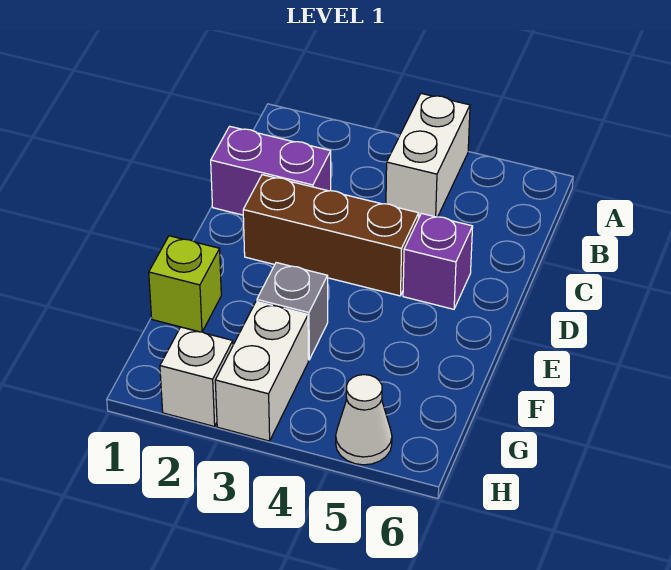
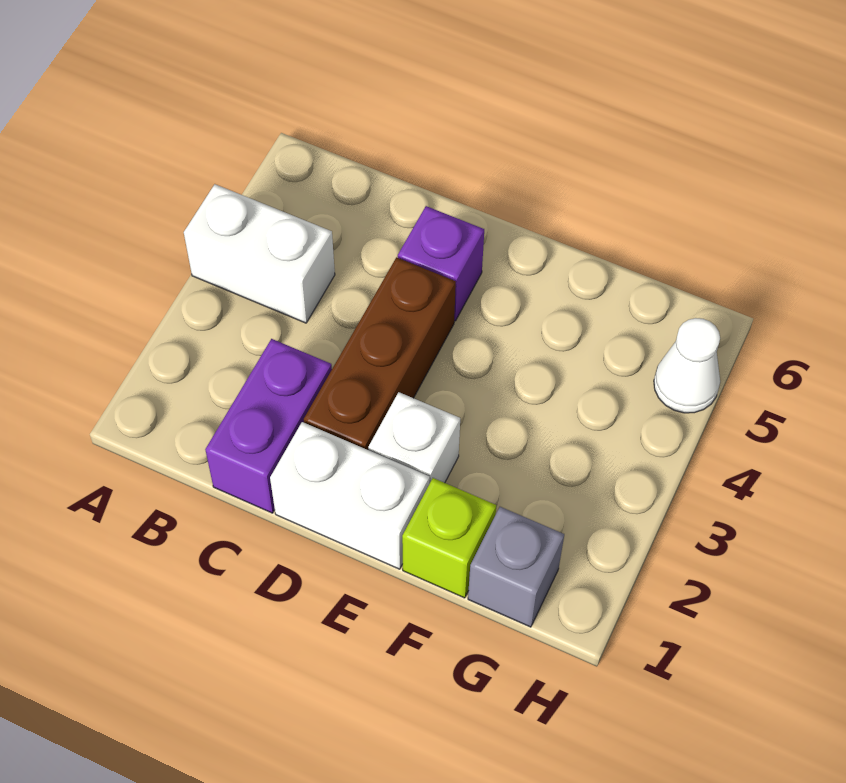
grey brick F3 level 1 -> grey brick G1 level 1
white brick G3:H3 level 1 -> white brick D1:E1 level 1
white brick H2 level 1 -> white brick E2 level 1

